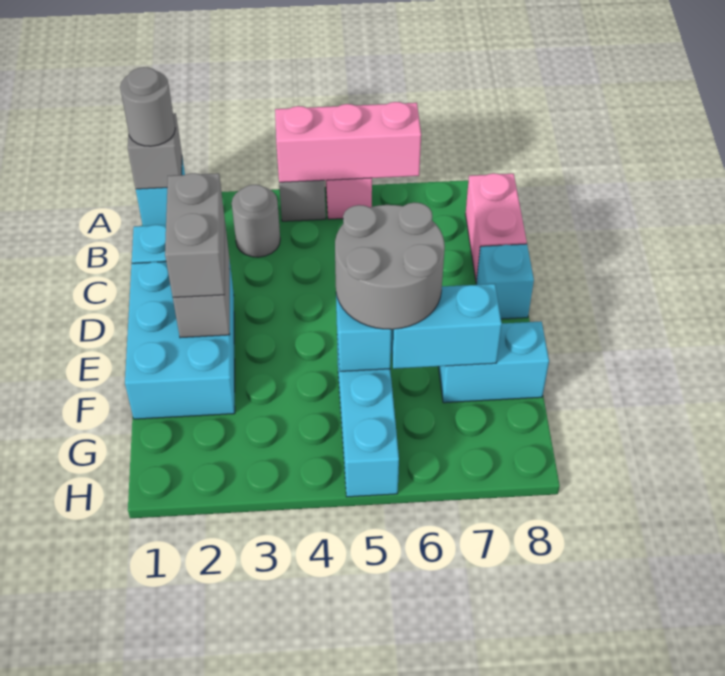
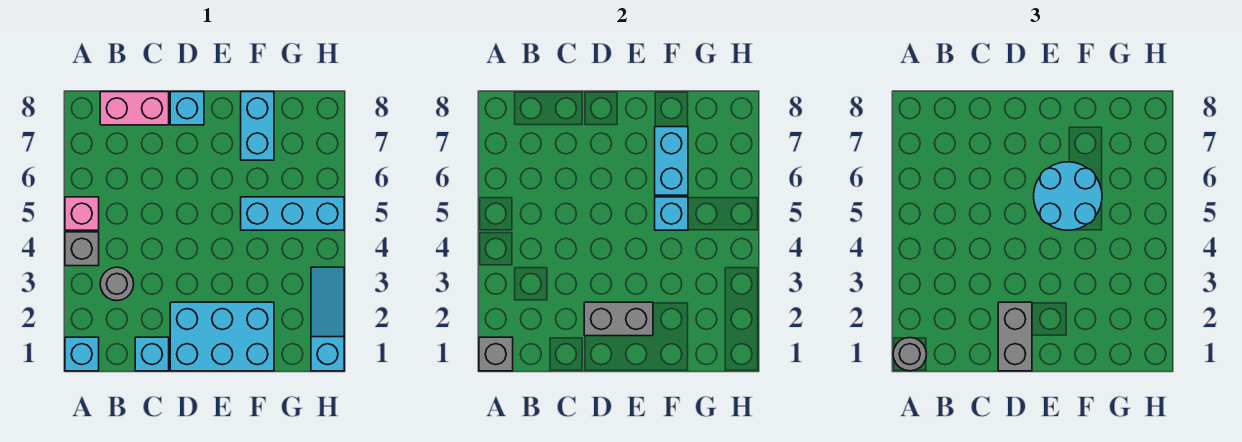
pink brick A4:A6 level 2 -> none
grey brick D2:E2 level 3 -> grey brick D1:D2 level 3
grey round brick E5:F6 level 3 -> cyan round brick E5:F6 level 3
none -> cyan slope H1:H3 level 1 top 1

